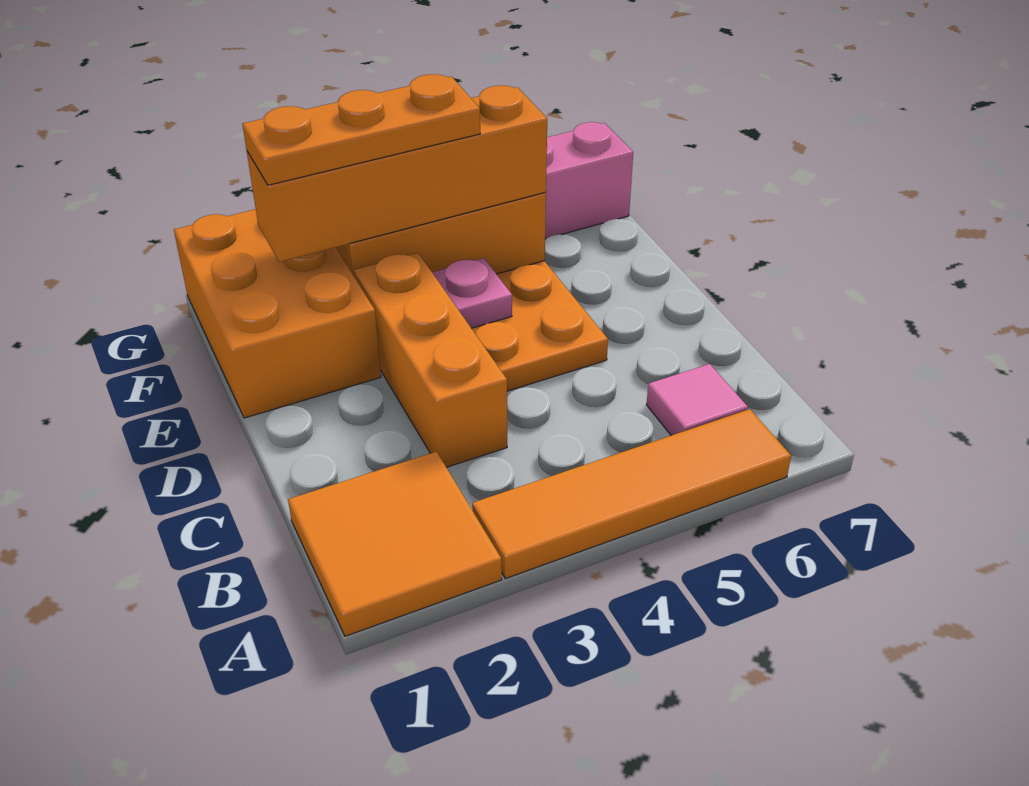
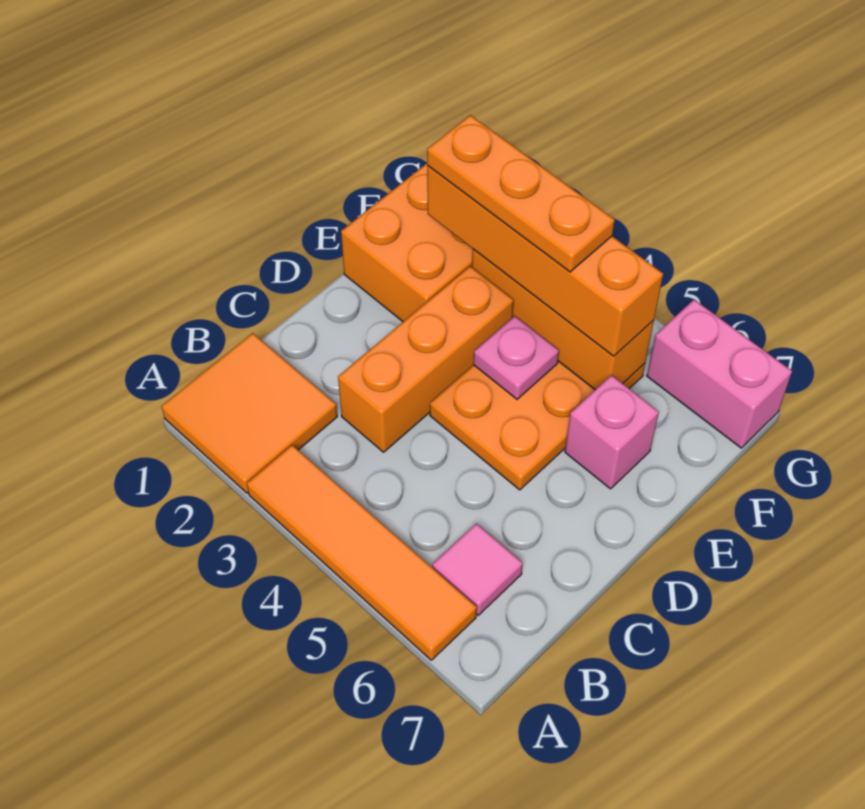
none -> pink brick E6 level 1

